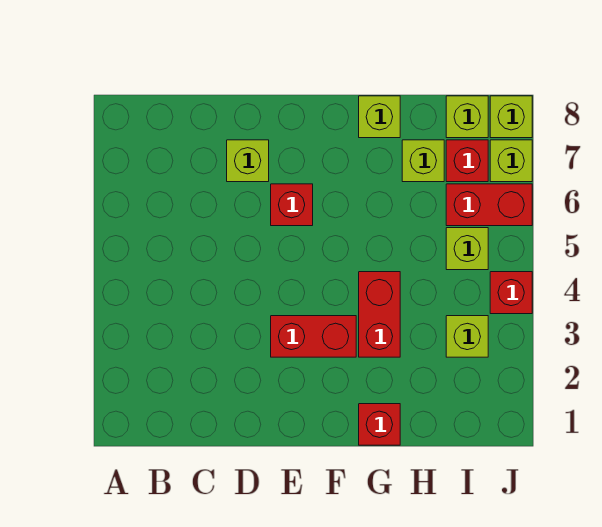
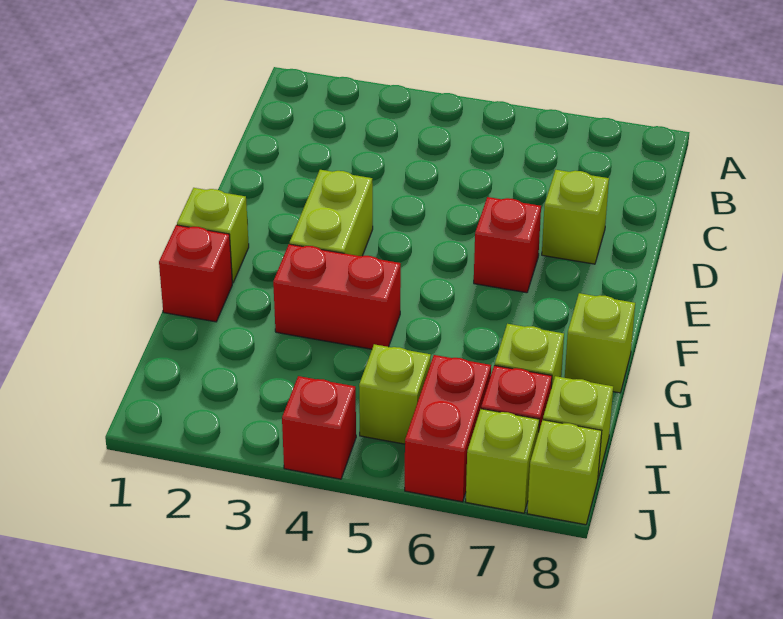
red brick E3:F3 level 1 -> lime brick E3:F3 level 1
lime brick I3 level 1 -> lime brick F1 level 1

